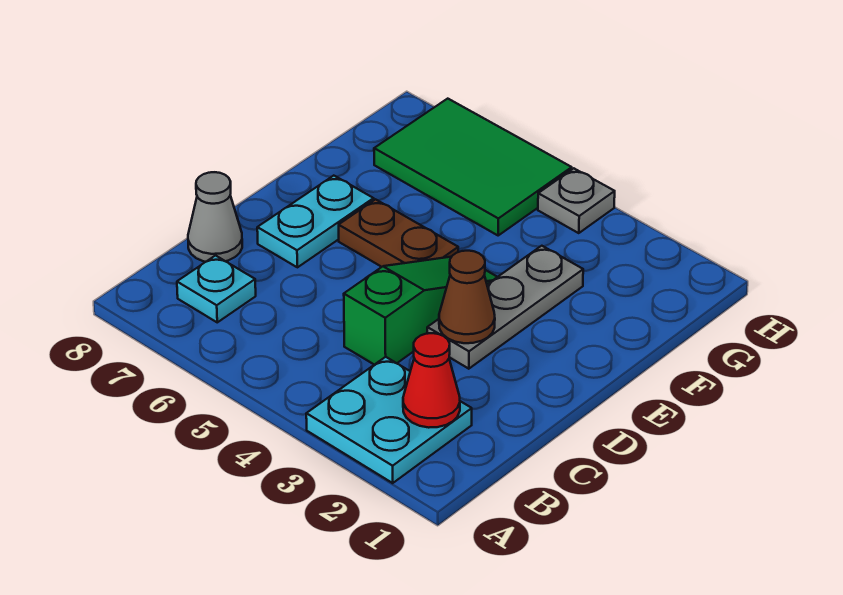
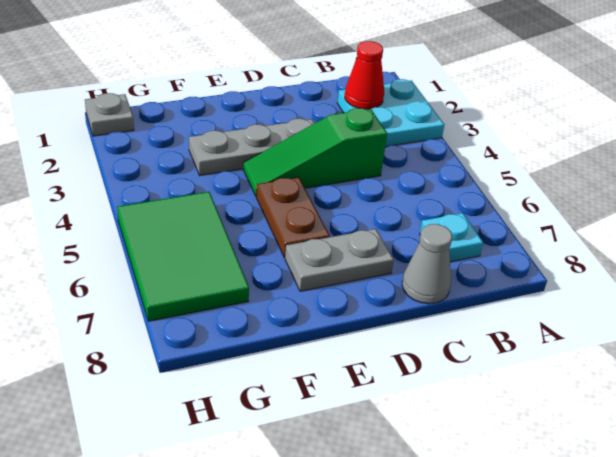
brown cone D3 level 2 -> none
cyan plate D7:E7 level 1 -> grey plate D7:E7 level 1
grey plate H4 level 1 -> grey plate H1 level 1

